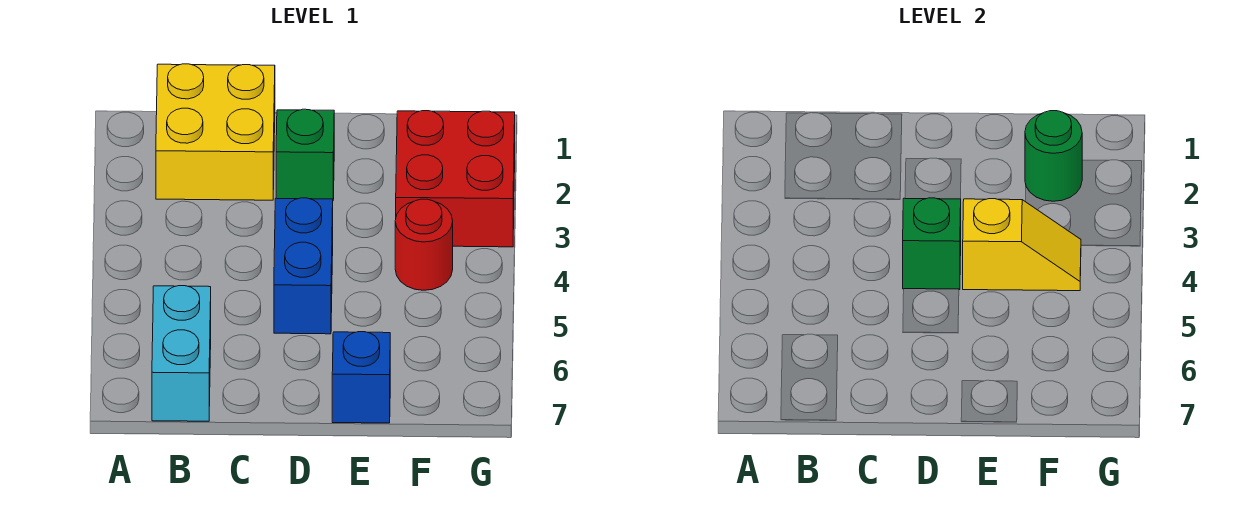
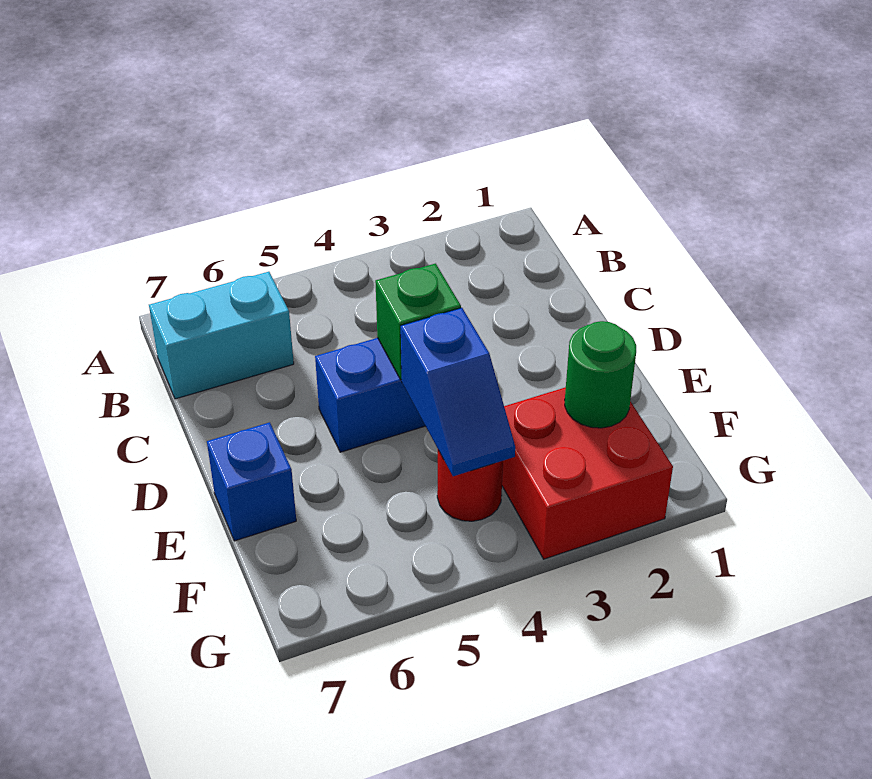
yellow brick B1:C2 level 1 -> none
green brick D2 level 1 -> none
yellow slope E4:F4 level 2 top E -> blue slope E4:F4 level 2 top E

